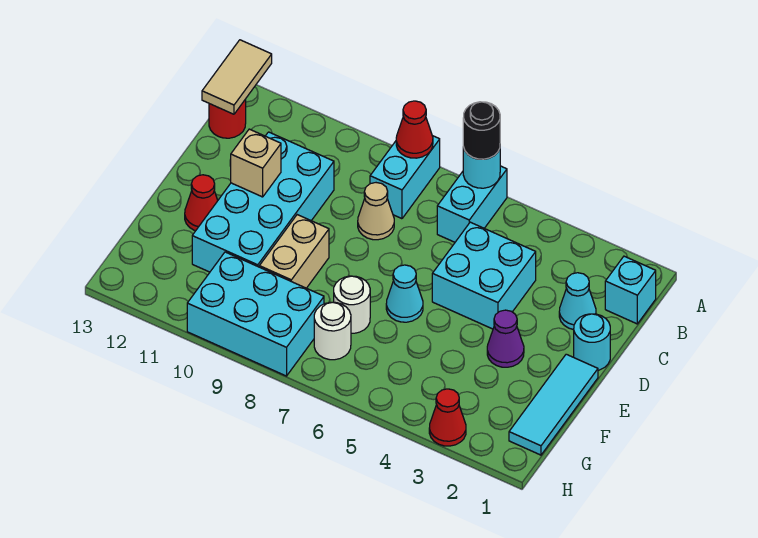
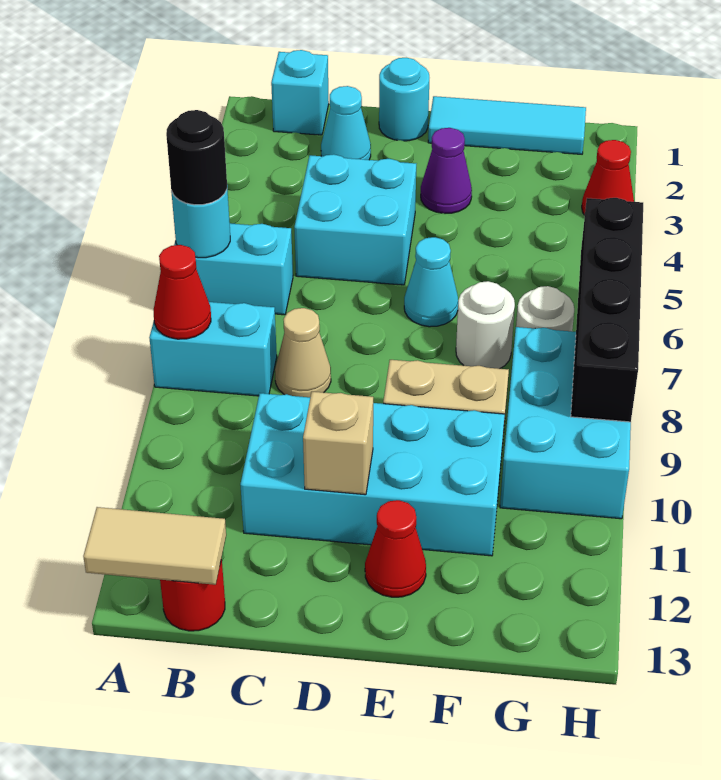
none -> black brick H6:H9 level 2

